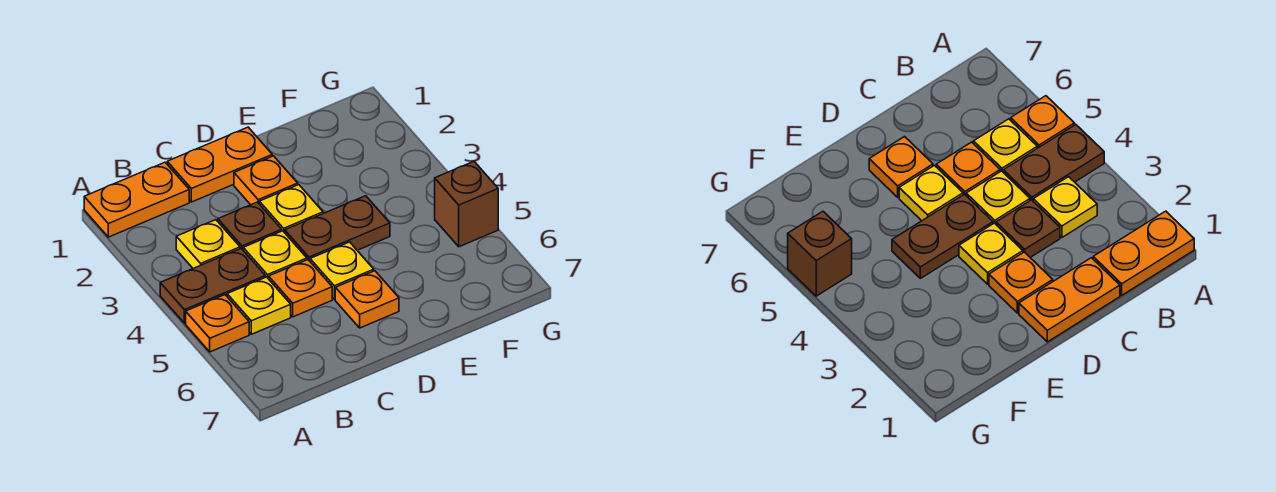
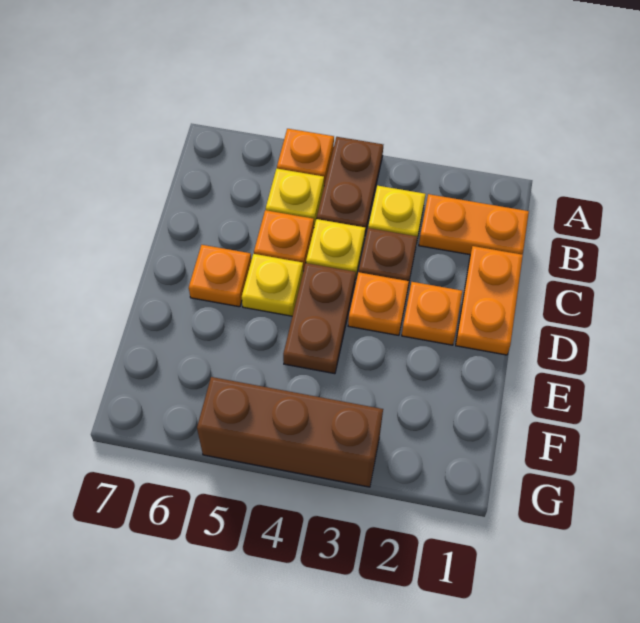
orange plate A1:B1 level 1 -> orange plate B1:B2 level 1
yellow plate D3 level 1 -> orange plate D3 level 1
brown brick G5 level 1 -> brown brick G3:G5 level 1

